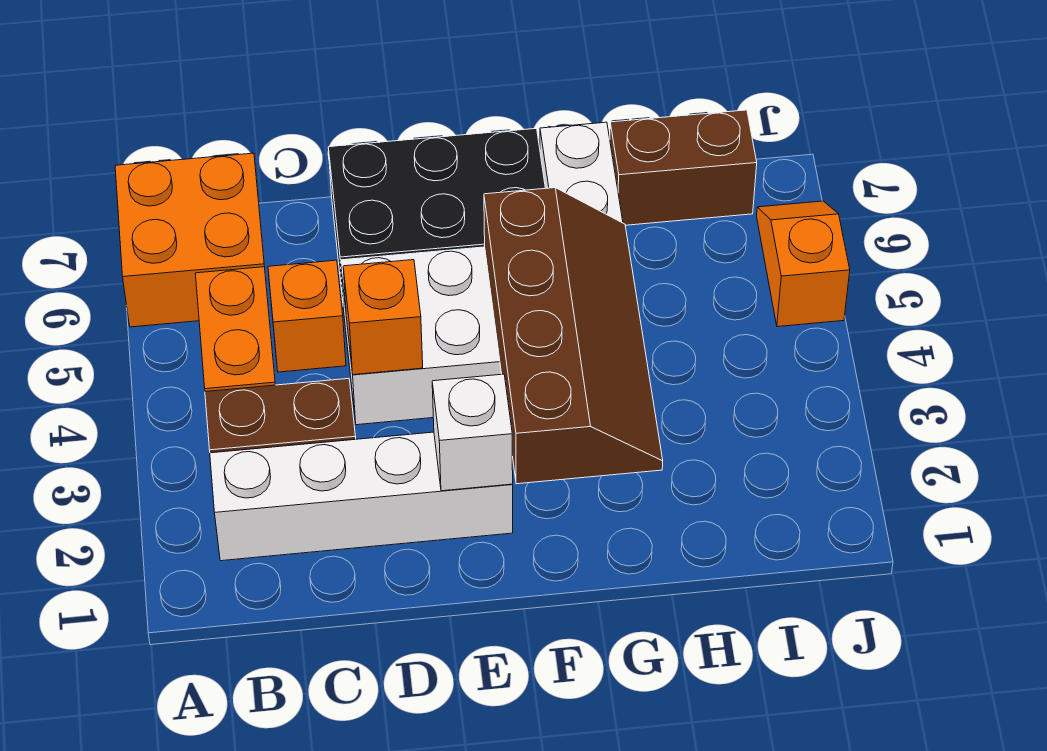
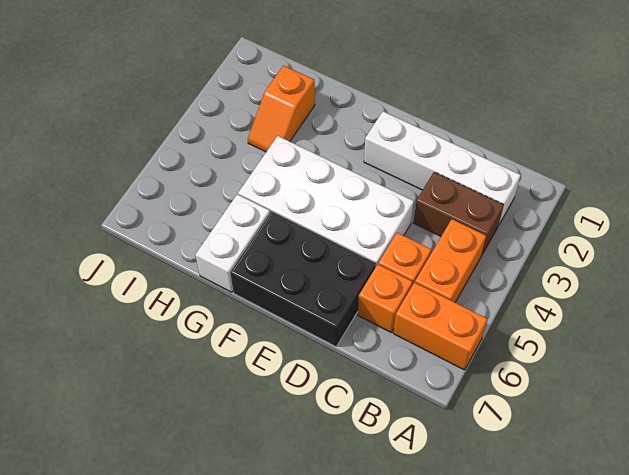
orange brick A6:B7 level 1 -> orange brick A6:B6 level 1
orange brick D4 level 2 -> orange brick C6 level 1
white brick E2 level 2 -> none
brown slope F2:G5 level 2 top F -> none
brown brick H7:I7 level 1 -> none
orange slope J5:J6 level 1 top 5 -> orange slope H2:H3 level 1 top 2

